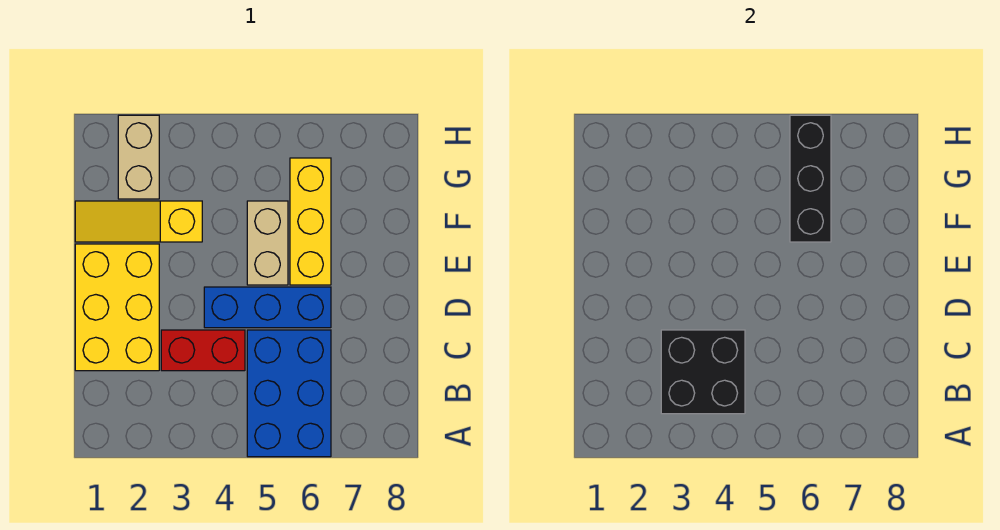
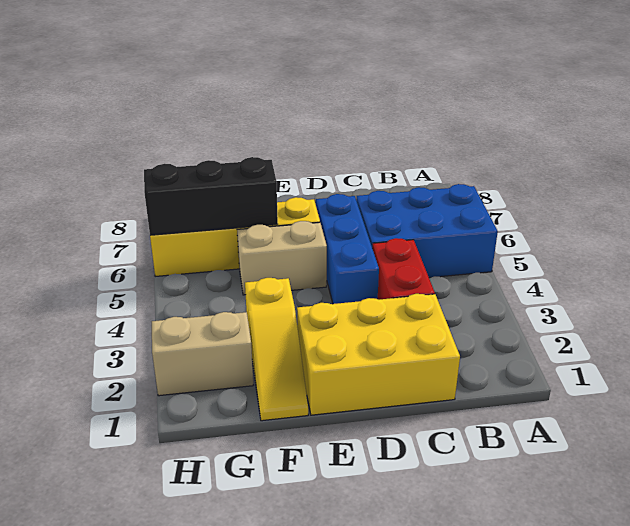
black brick B3:C4 level 2 -> none
yellow brick E6:G6 level 1 -> yellow brick E6:H6 level 1

